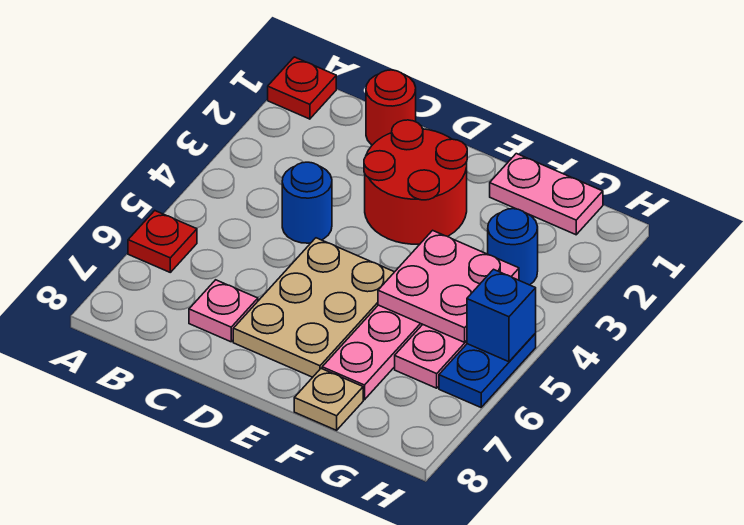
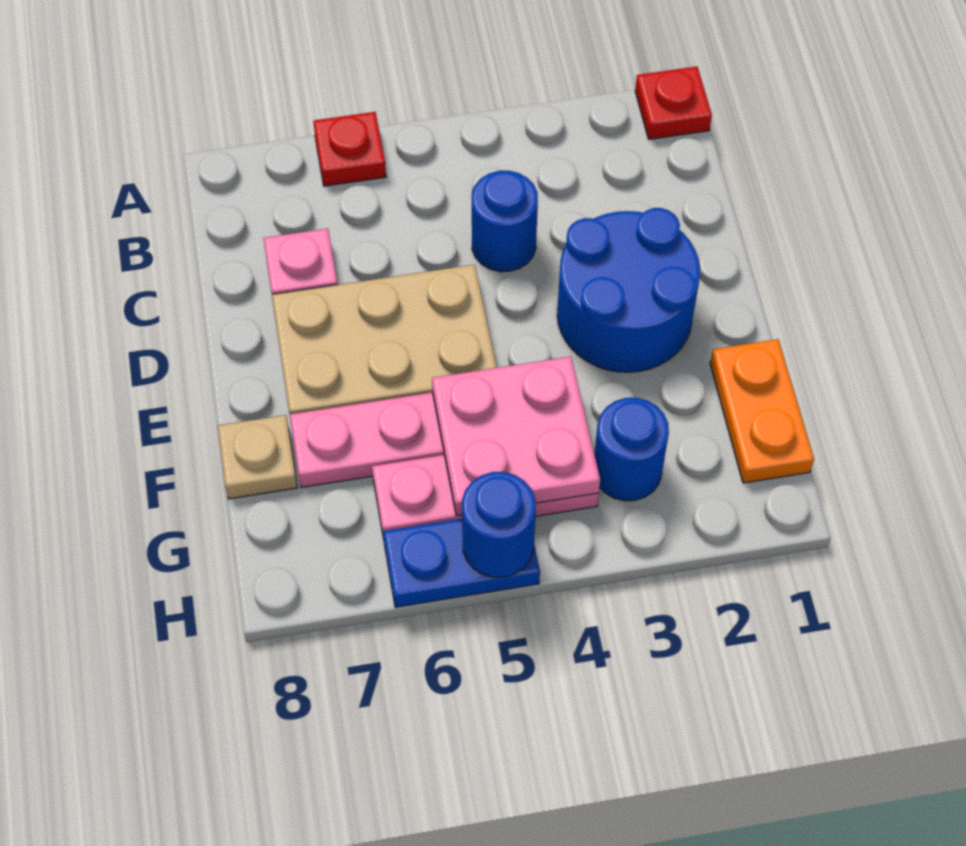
red round brick C1 level 1 -> none
red round brick D2:E3 level 1 -> blue round brick D2:E3 level 1
pink plate F1:G1 level 1 -> orange plate F1:G1 level 1
blue brick H5 level 2 -> blue round brick H5 level 2

